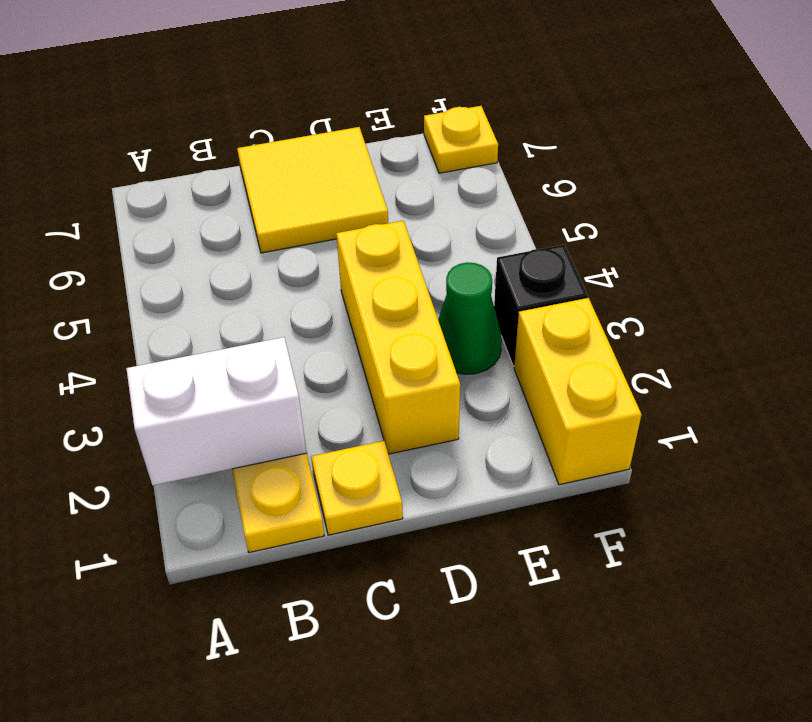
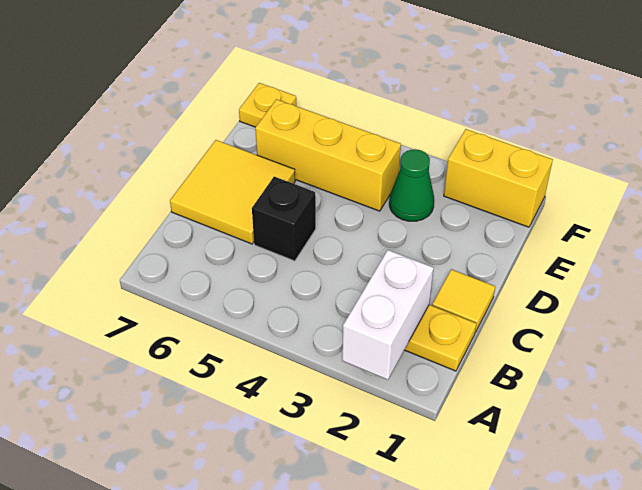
yellow plate C1 level 1 -> yellow tile C1 level 1
yellow brick D2:D4 level 1 -> yellow brick E4:E6 level 1
black brick F3 level 1 -> black brick C5 level 1

